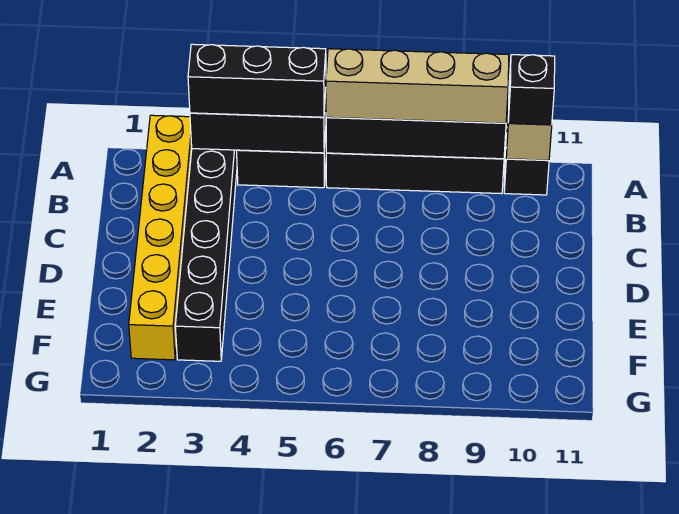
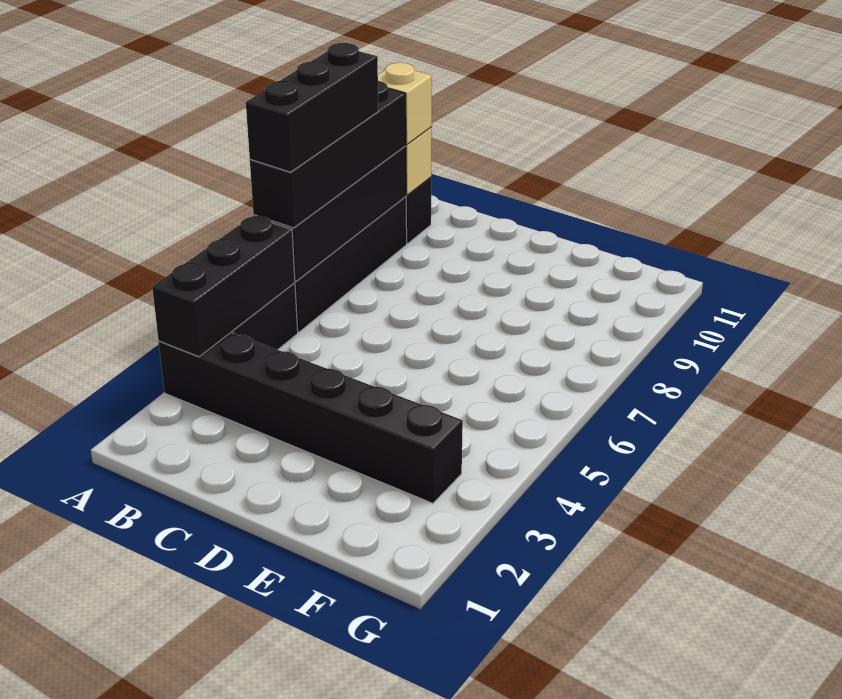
yellow brick A2:F2 level 1 -> none
black brick A3:A5 level 3 -> black brick A6:A8 level 4
tan brick A6:A9 level 3 -> black brick A6:A9 level 3
black brick A10 level 3 -> tan brick A10 level 3

